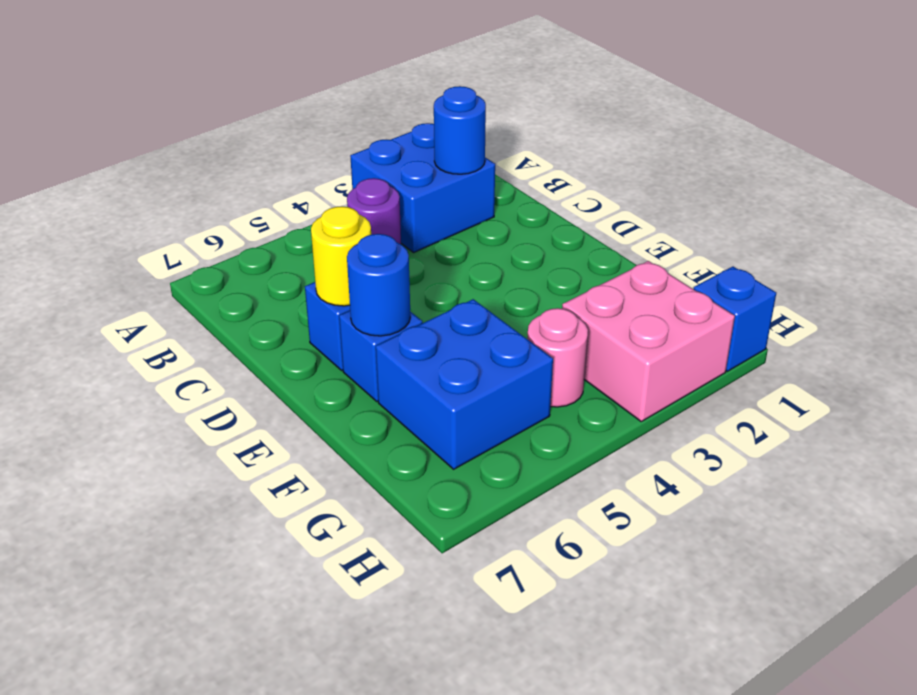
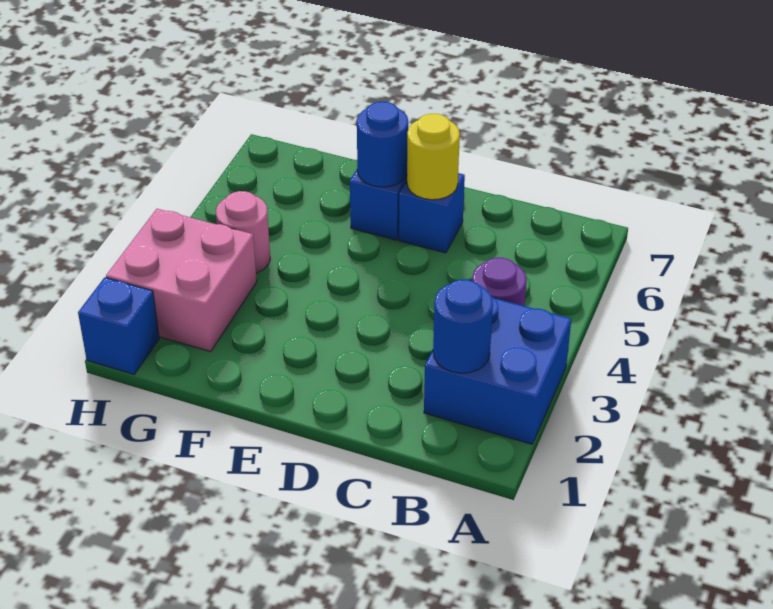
blue brick F5:G6 level 1 -> none

